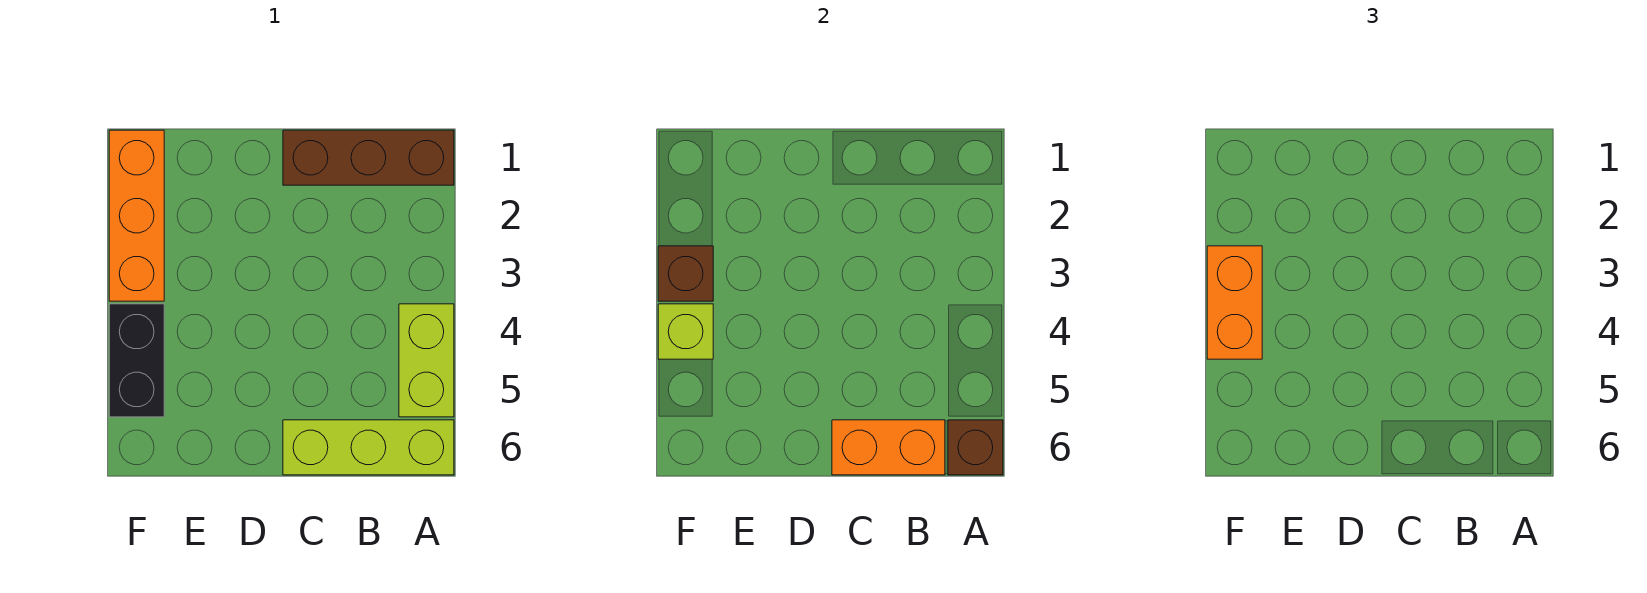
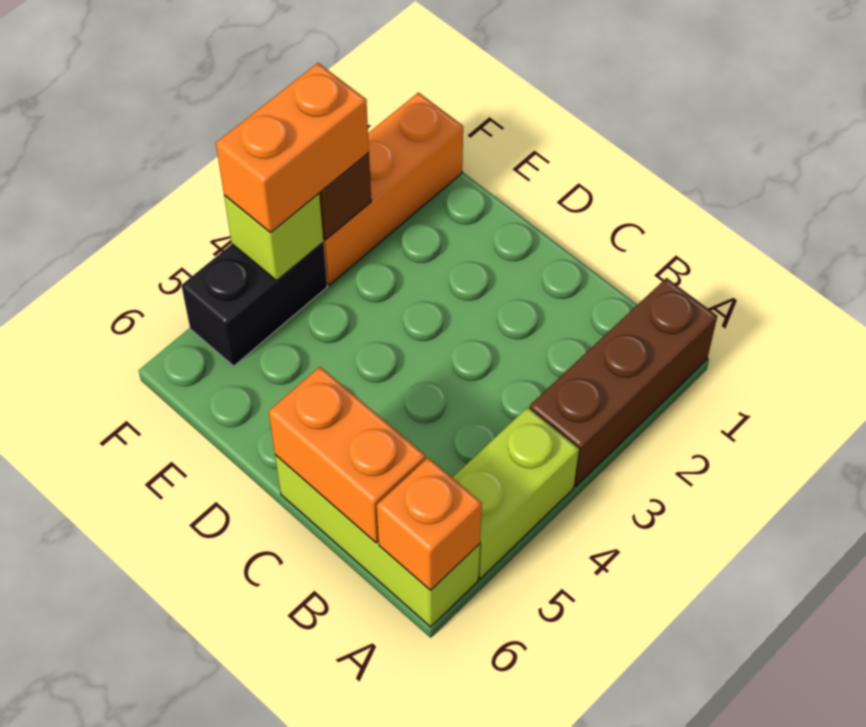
brown brick A1:C1 level 1 -> brown brick A1:A3 level 1
brown brick A6 level 2 -> orange brick A6 level 2

